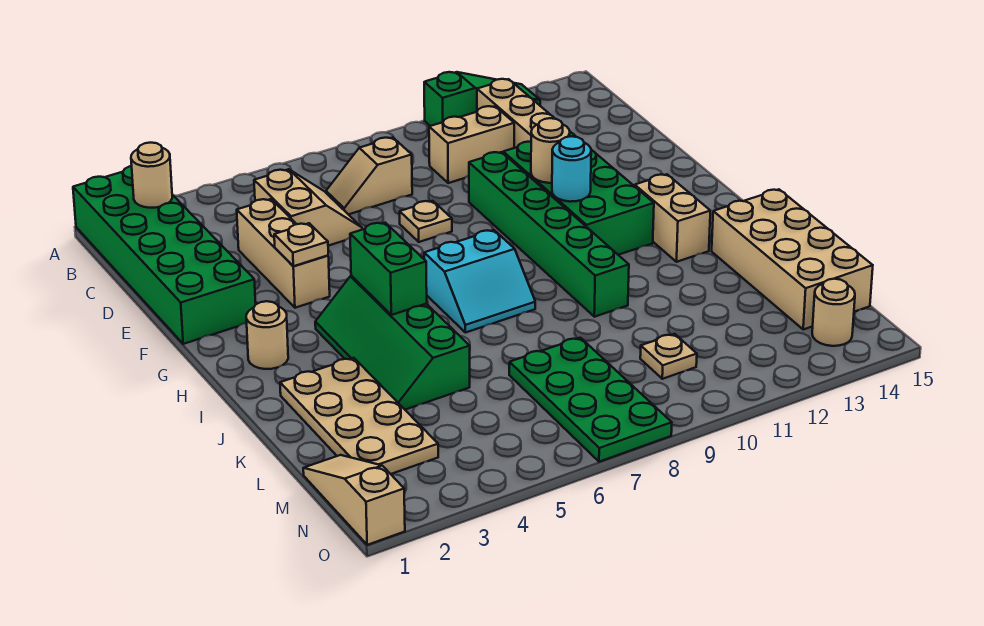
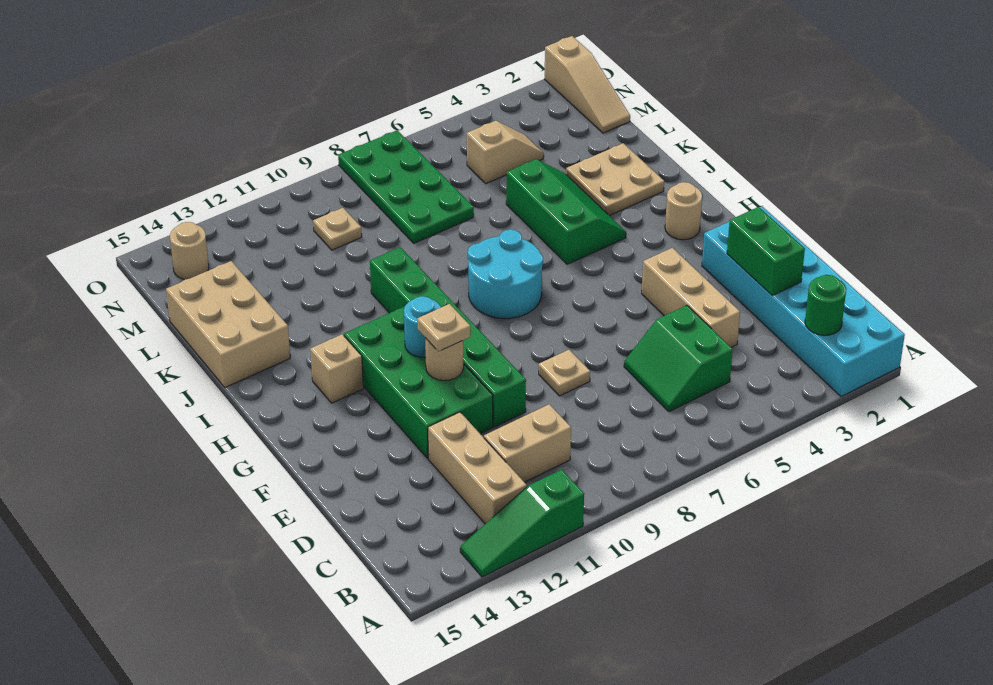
green brick A1:F2 level 1 -> cyan brick A1:F2 level 1
tan round brick B2 level 2 -> green round brick B2 level 2
tan slope C5:D6 level 1 top 5 -> green slope C5:D6 level 1 top 5
tan slope C7:C8 level 1 top 8 -> tan slope M4:M5 level 1 top 5
tan plate F4 level 2 -> tan plate F11 level 3
green slope H4:K5 level 1 top 5 -> green slope I4:K5 level 1 top 5
green brick H5:I5 level 2 -> green brick D2:E2 level 2
cyan slope H7:I8 level 1 top H -> cyan round brick H7:I8 level 1
tan brick H13:I13 level 1 -> tan brick H13 level 1
tan plate J2:M3 level 1 -> tan plate J2:K3 level 1
tan brick J14:M15 level 1 -> tan brick J14:L15 level 1

